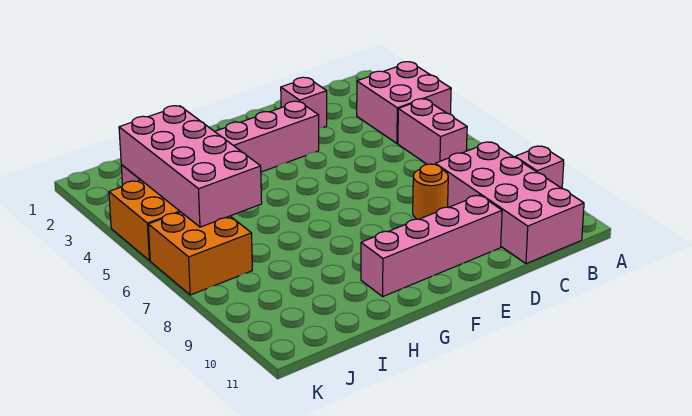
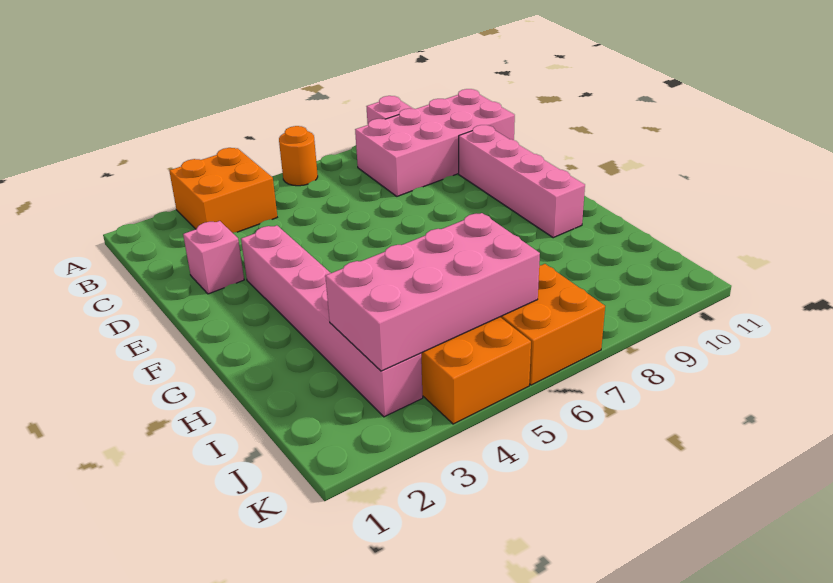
pink brick A3:B4 level 1 -> orange brick A3:B4 level 1
pink brick B5:B6 level 1 -> none
orange round brick D8 level 1 -> orange round brick A6 level 1

